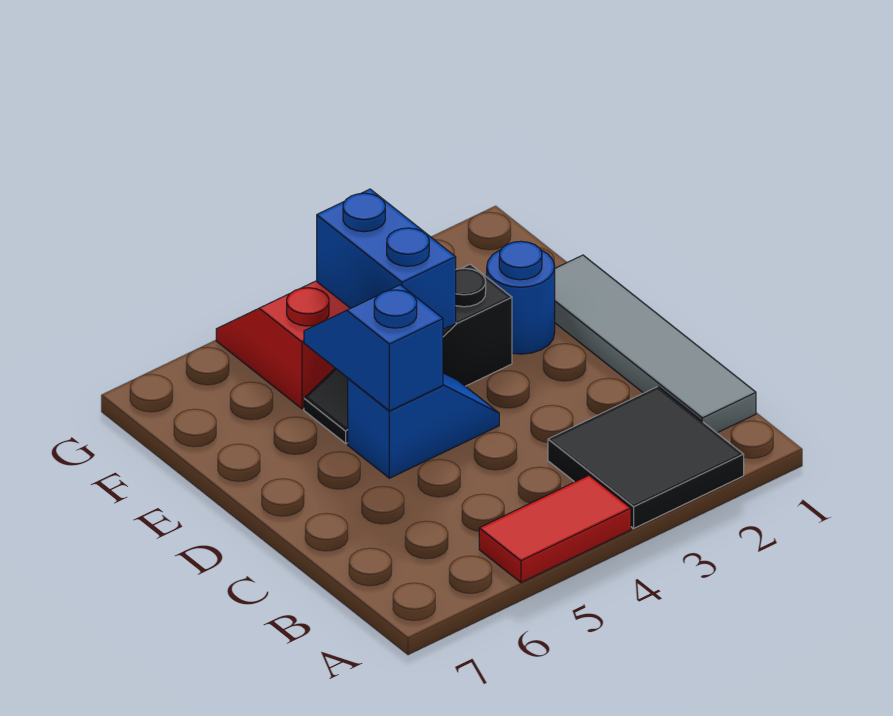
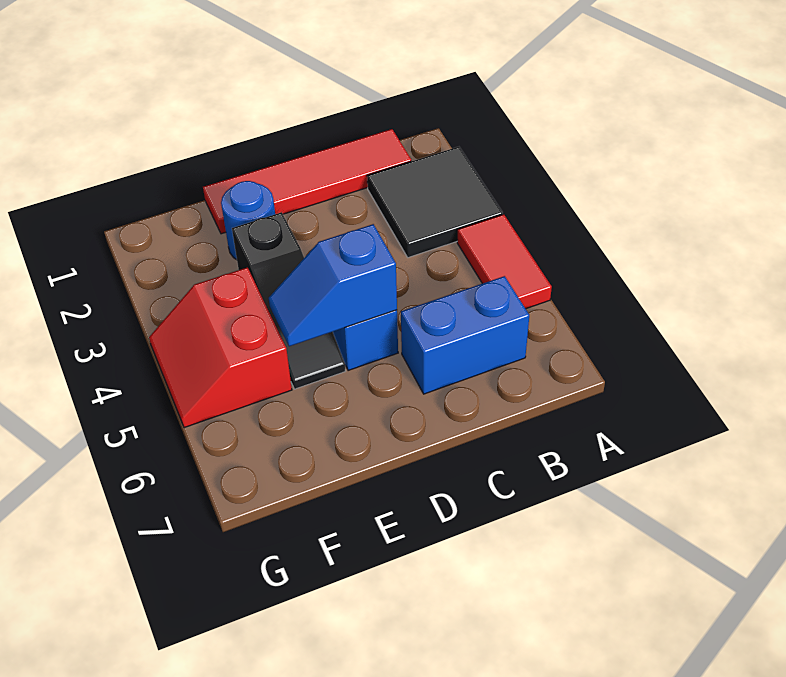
grey tile B1:E1 level 1 -> red tile B1:E1 level 1
blue brick E4:F4 level 2 -> blue brick B6:C6 level 1

